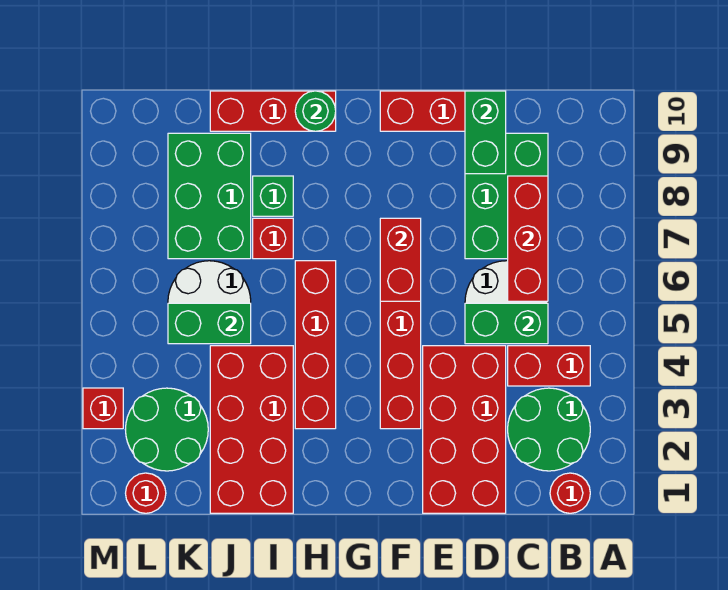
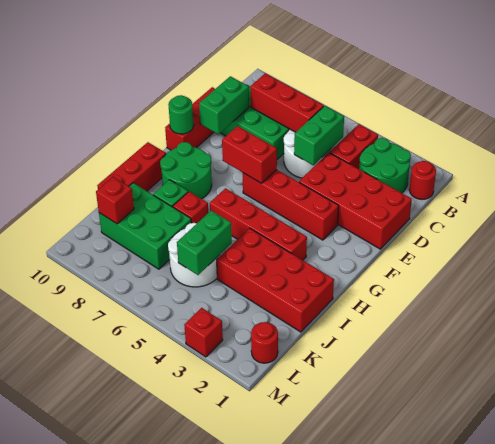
green brick D9:D10 level 2 -> green brick D9:E9 level 2
green round brick H10 level 2 -> green round brick F10 level 2
green round brick K2:L3 level 1 -> green round brick G8:H9 level 1
none -> red brick K9 level 2

